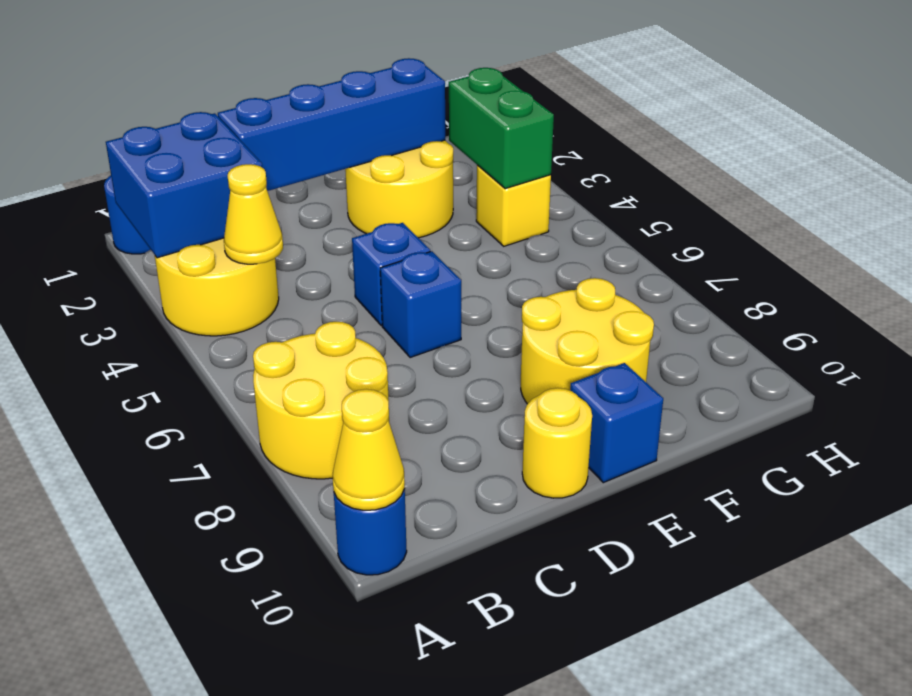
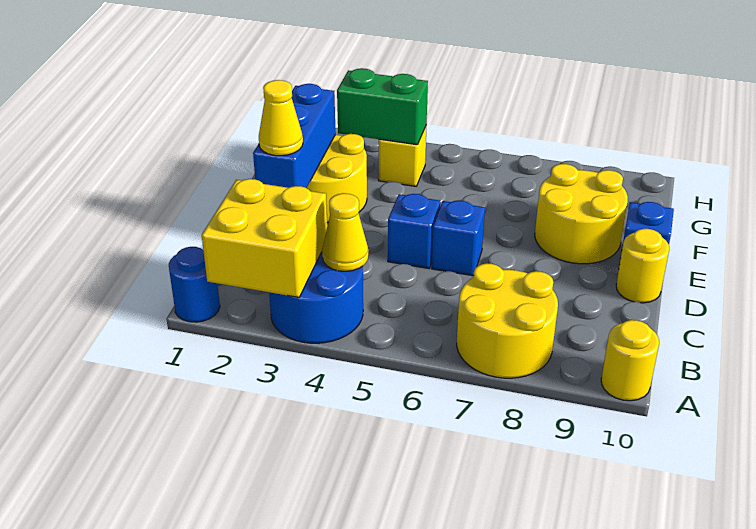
blue brick A2:B3 level 2 -> yellow brick A2:B3 level 2
yellow round brick A3:B4 level 1 -> blue round brick A3:B4 level 1
blue round brick A10 level 1 -> yellow round brick A10 level 1
yellow cone A10 level 2 -> yellow cone D2 level 3
blue brick C2:F2 level 2 -> blue brick D2:F2 level 2

